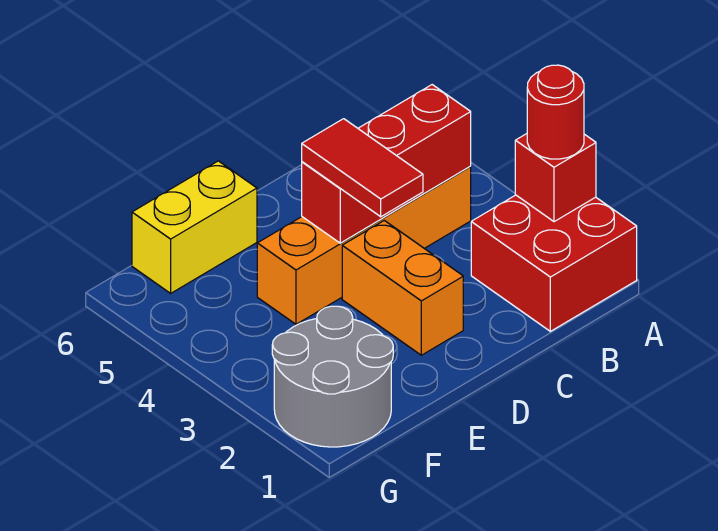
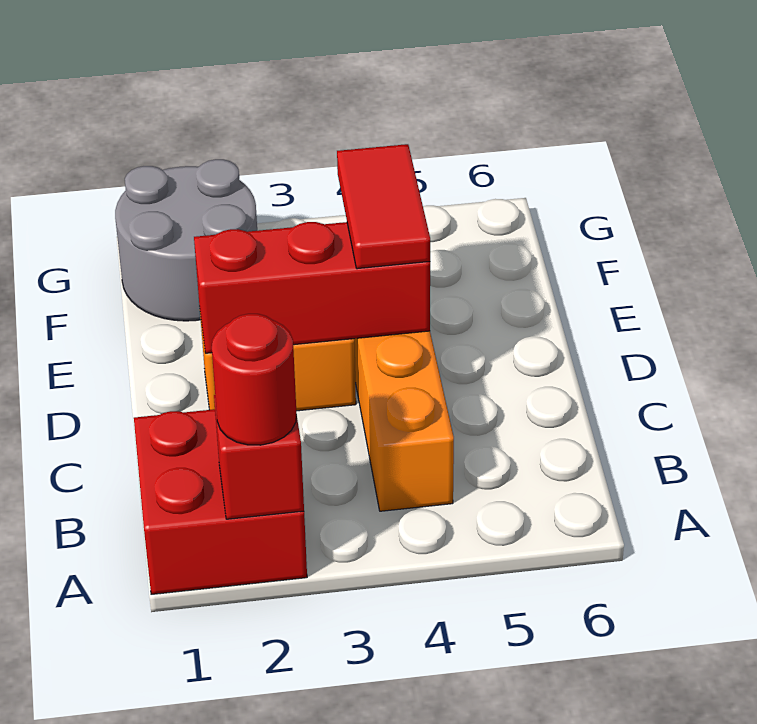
red brick B4:D4 level 2 -> red brick D2:D4 level 2
red tile D3:D4 level 3 -> red tile D4:E4 level 3
yellow brick E6:F6 level 1 -> none

